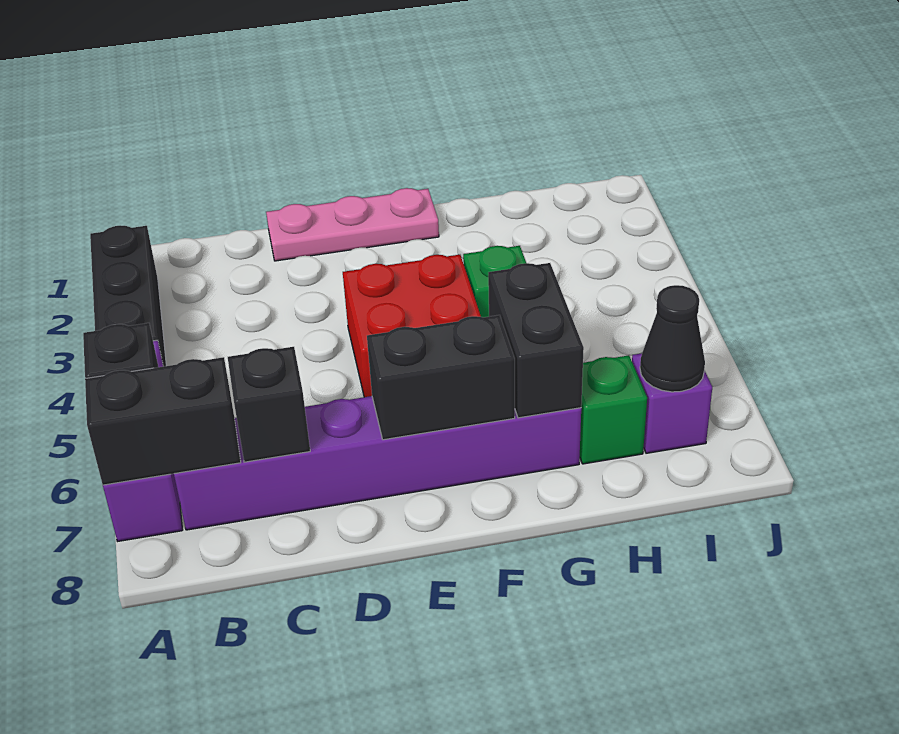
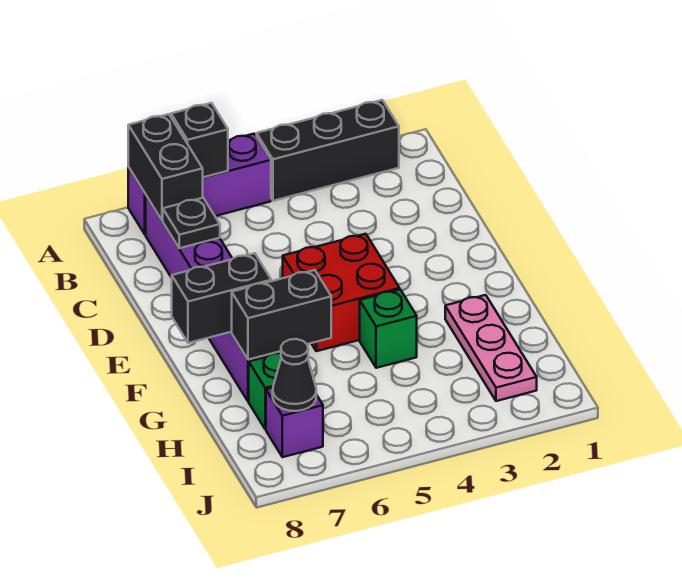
black brick C7 level 2 -> black plate C7 level 2
pink plate D1:F1 level 1 -> pink plate G2:I2 level 1
black brick E7:F7 level 2 -> black brick F7:F8 level 2

